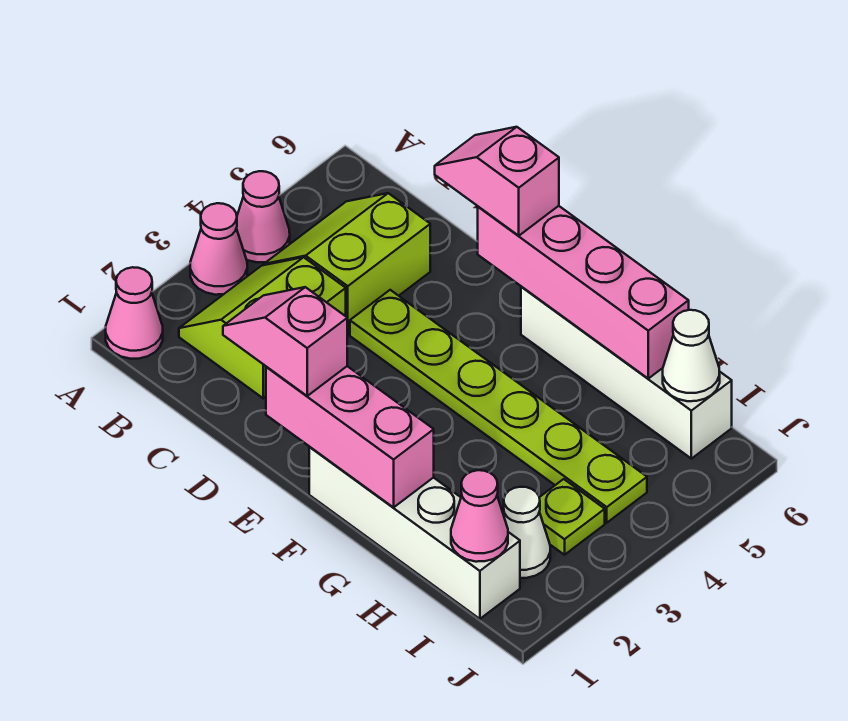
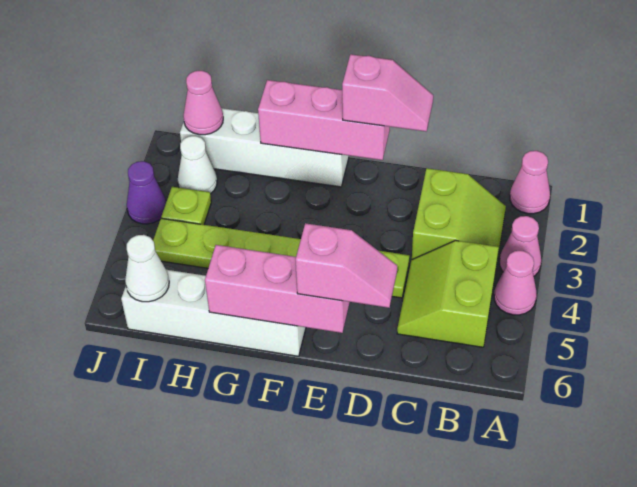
lime slope B4:C5 level 1 top C -> lime slope B4:C5 level 1 top B
pink brick E6:H6 level 2 -> pink brick E6:G6 level 2
none -> purple cone J3 level 1

